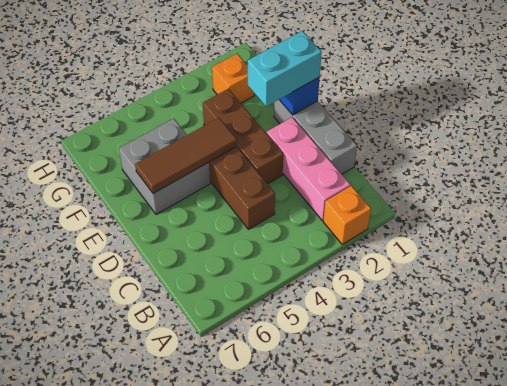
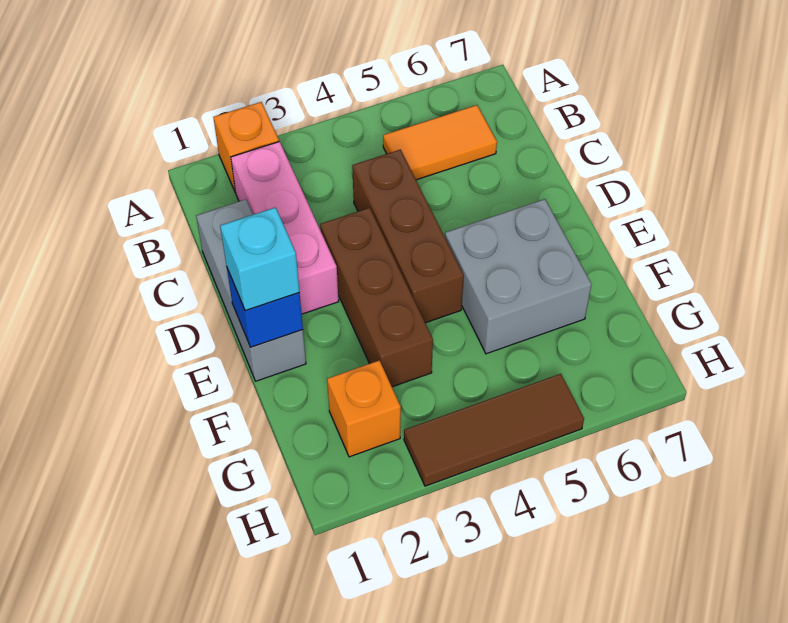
none -> orange tile B5:B6 level 1
cyan brick E1:E2 level 3 -> cyan brick E1 level 3
brown tile E4:E6 level 2 -> brown tile H3:H5 level 1

